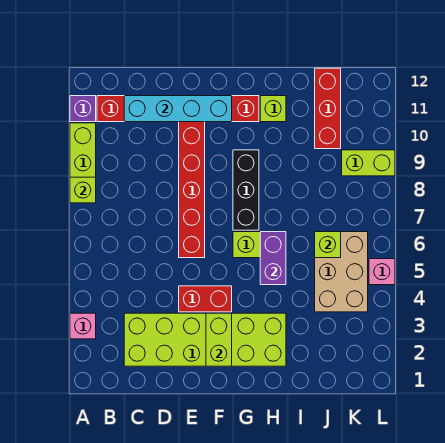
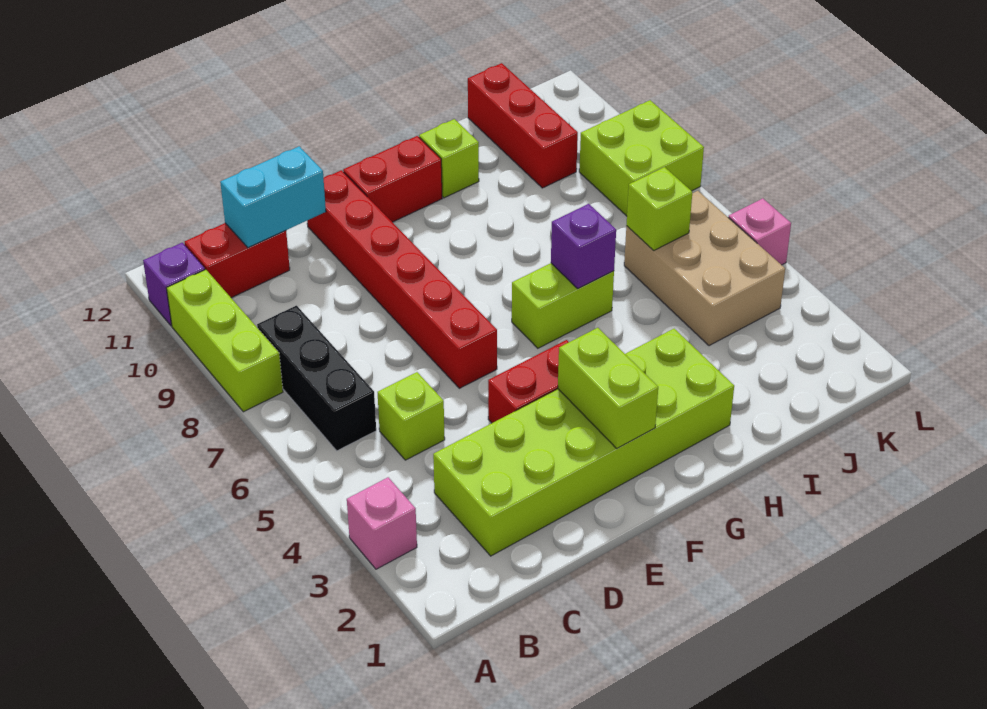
lime brick A8 level 2 -> lime brick C5 level 1
cyan brick C11:F11 level 2 -> cyan brick C11:D11 level 2
black brick G7:G9 level 1 -> black brick B6:B8 level 1
purple brick H5:H6 level 2 -> purple brick H6 level 2
lime brick K9:L9 level 1 -> lime brick K8:L9 level 1

